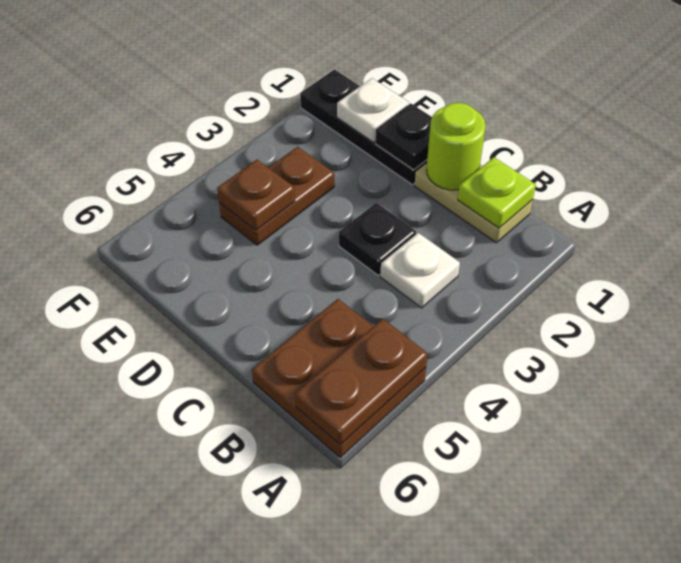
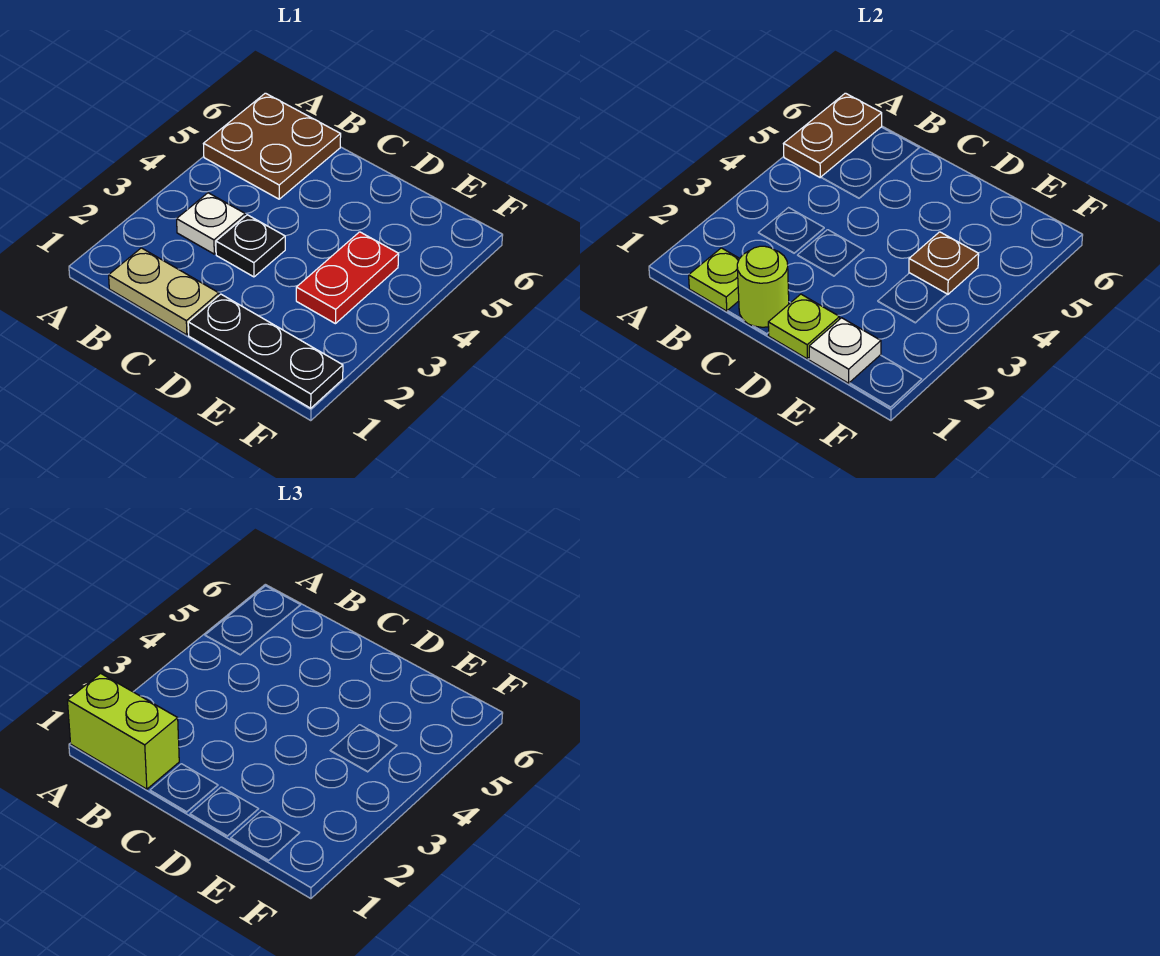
none -> lime brick A1:B1 level 3
black plate D1 level 2 -> lime plate D1 level 2
brown plate E3:E4 level 1 -> red plate E3:E4 level 1

